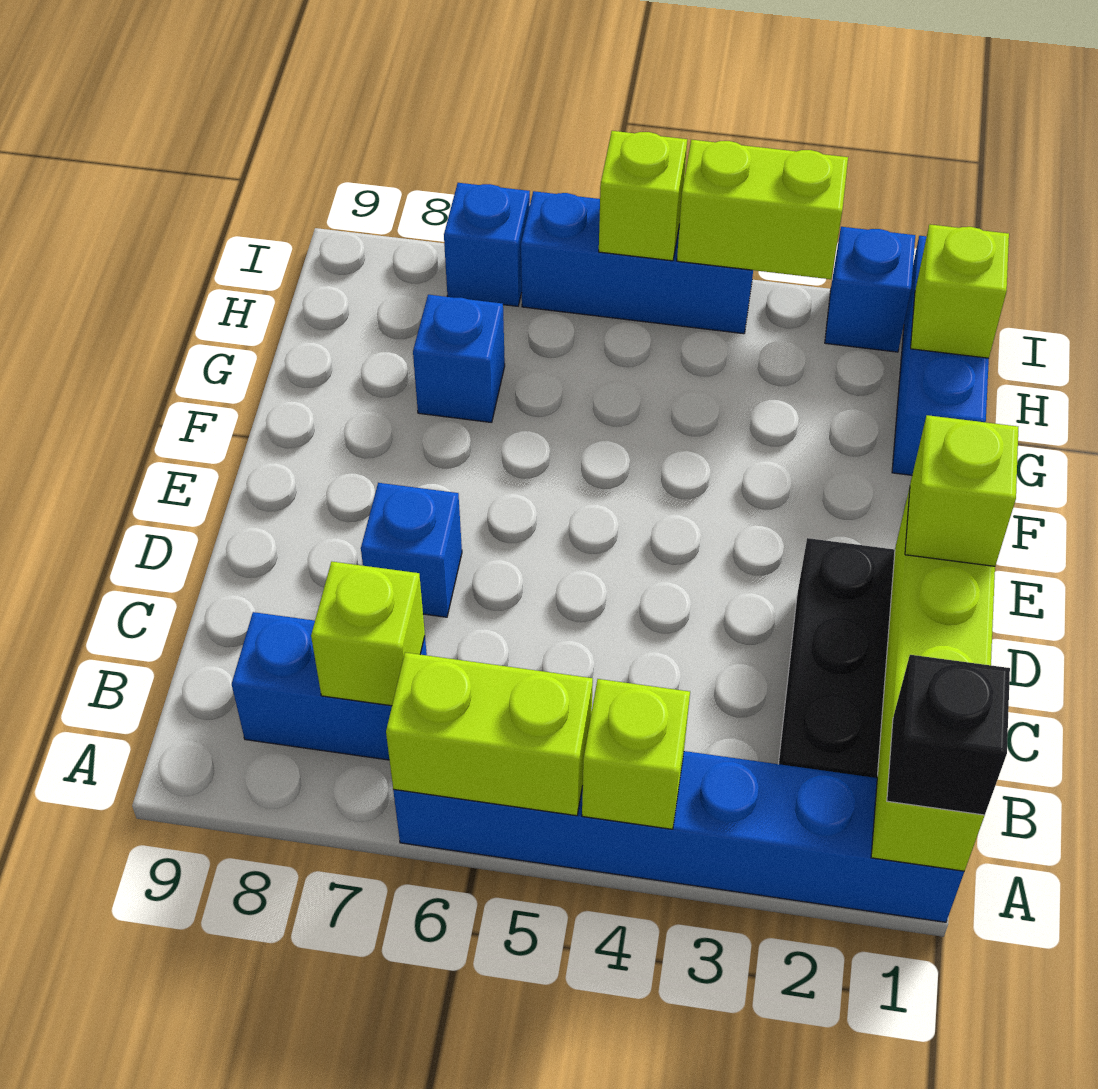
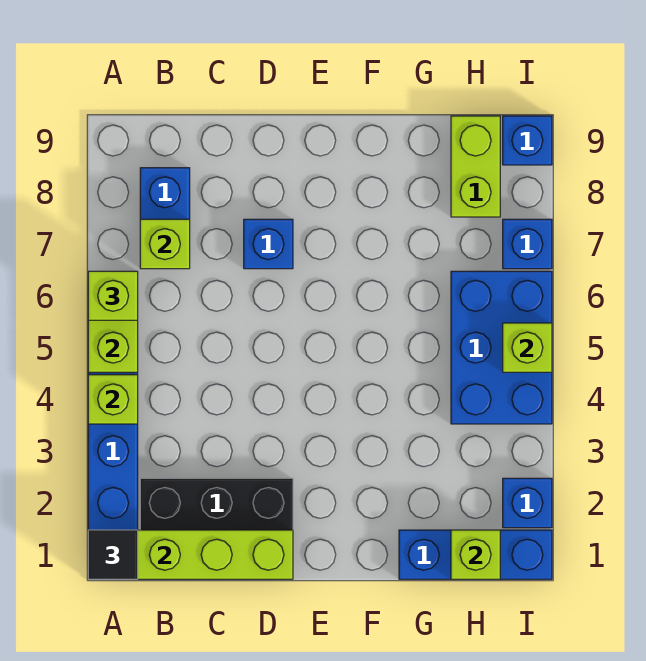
black brick A1 level 3 -> black tile A1 level 3
lime brick D1 level 3 -> lime brick A6 level 3
blue brick G7 level 1 -> blue brick I9 level 1
lime brick I3:I4 level 2 -> lime brick H8:H9 level 1
blue brick I4:I6 level 1 -> blue brick H4:I6 level 1

